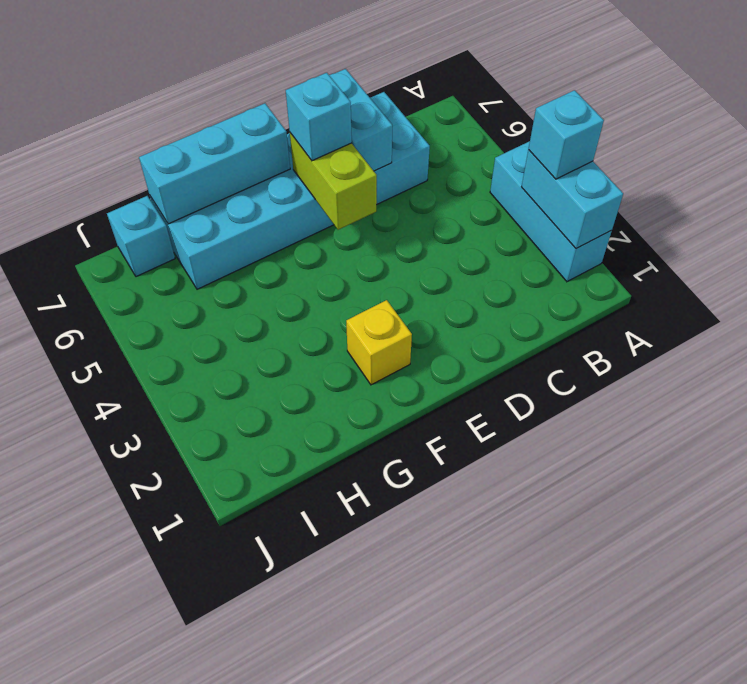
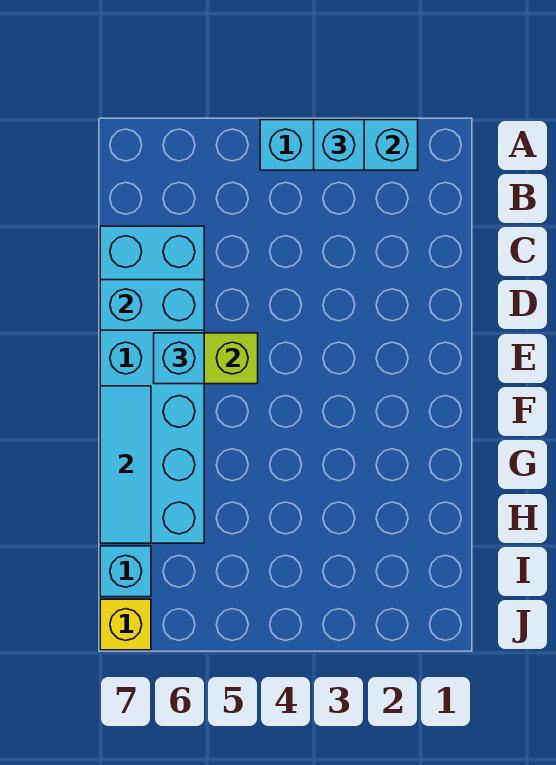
yellow brick F2 level 1 -> yellow brick J7 level 1
cyan brick F7:H7 level 2 -> cyan tile F7:H7 level 2

